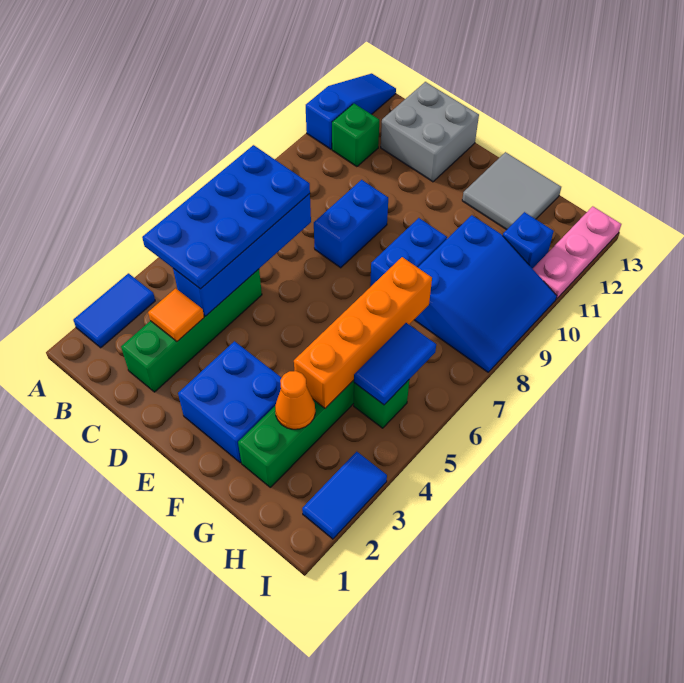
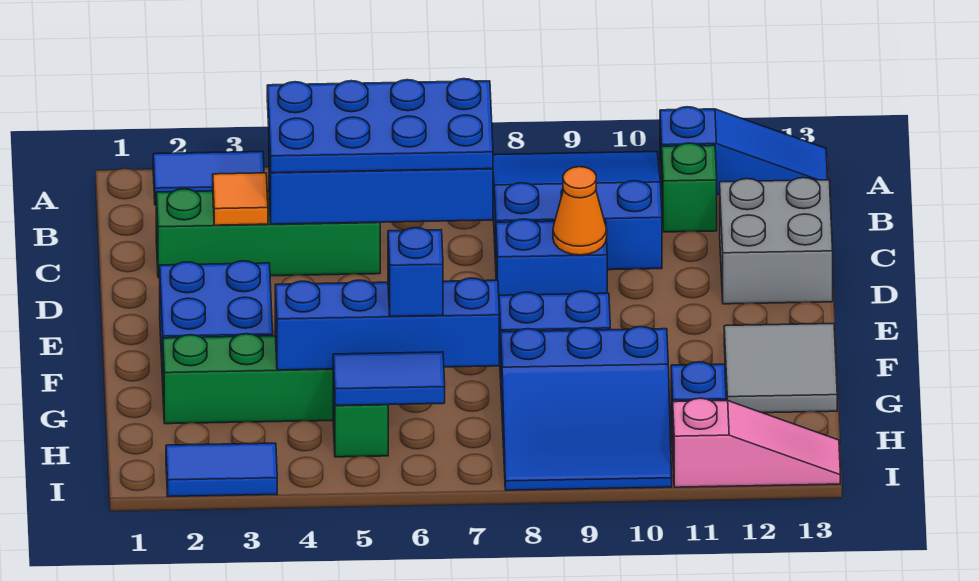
none -> blue slope A8:C10 level 1 top C
orange cone G3 level 2 -> orange cone D9 level 2
orange brick G4:G7 level 2 -> blue brick G4:G7 level 2
none -> blue brick G6 level 3
pink plate I11:I13 level 1 -> pink slope I11:I13 level 1 top 11

